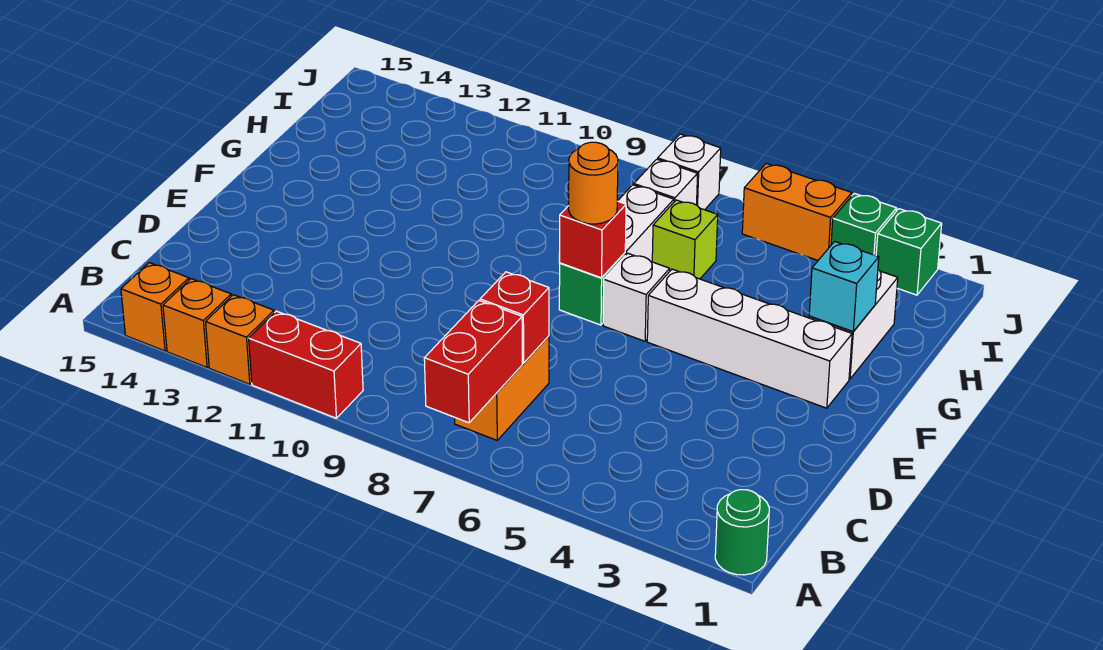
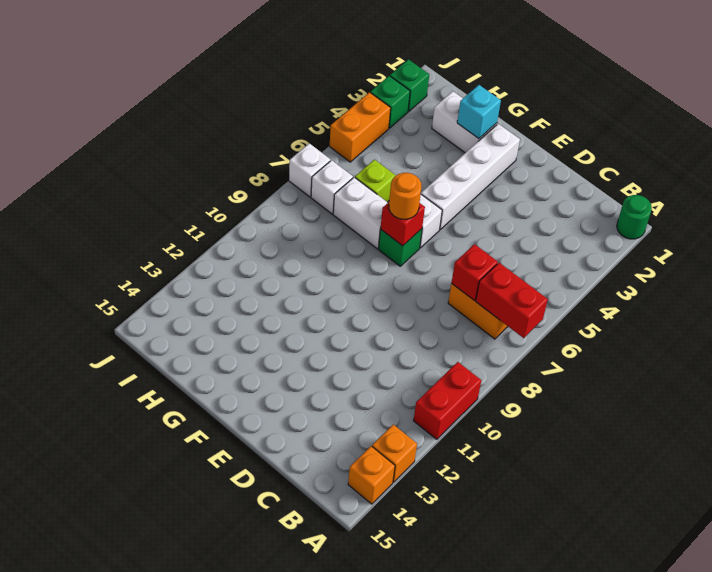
orange brick A12 level 1 -> none

